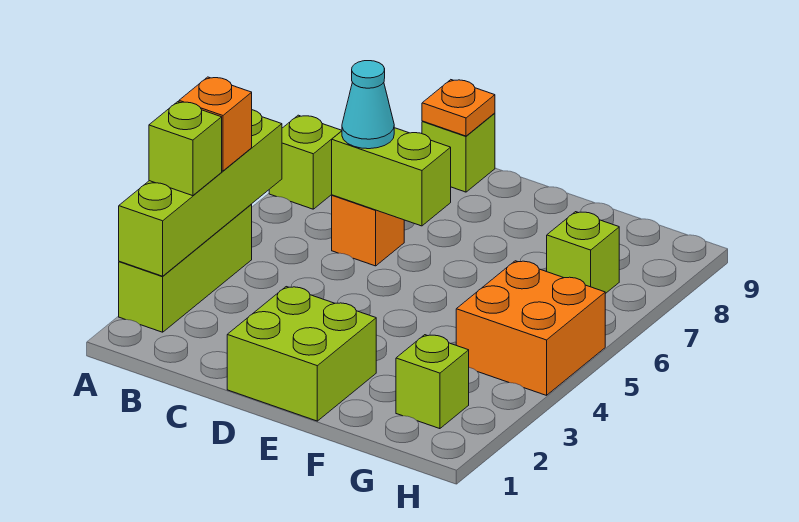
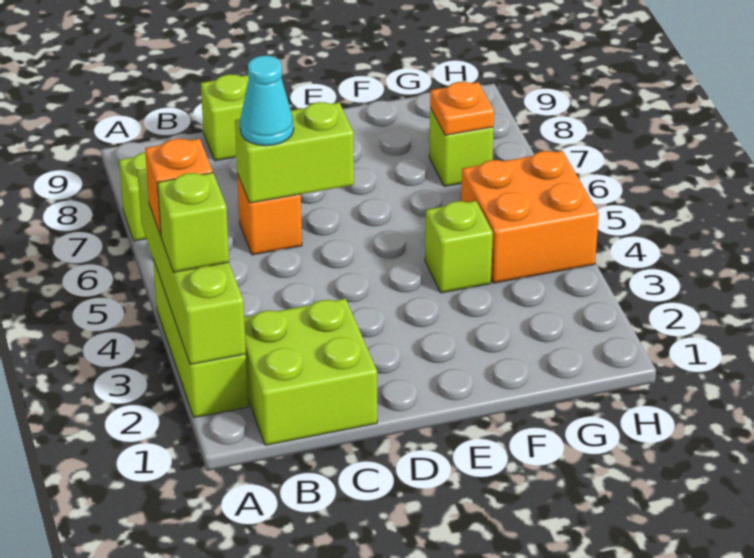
orange plate C9 level 2 -> orange plate G7 level 2
lime brick D1:E2 level 1 -> lime brick B1:C2 level 1
lime brick G2 level 1 -> lime brick F4 level 1

